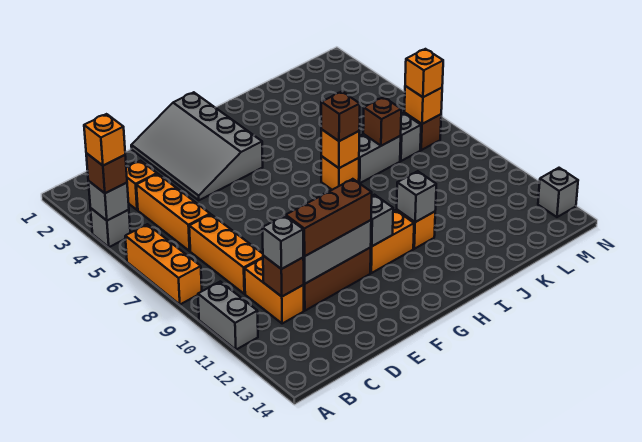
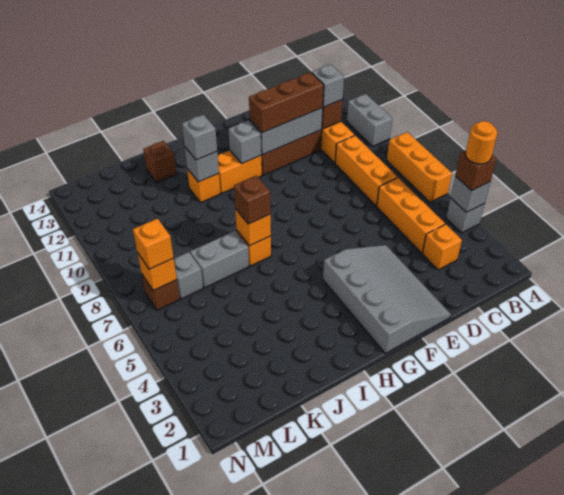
orange brick A4 level 4 -> orange round brick A4 level 4
brown brick K7 level 2 -> brown brick J13 level 1
grey brick N13 level 1 -> grey brick I11 level 3

